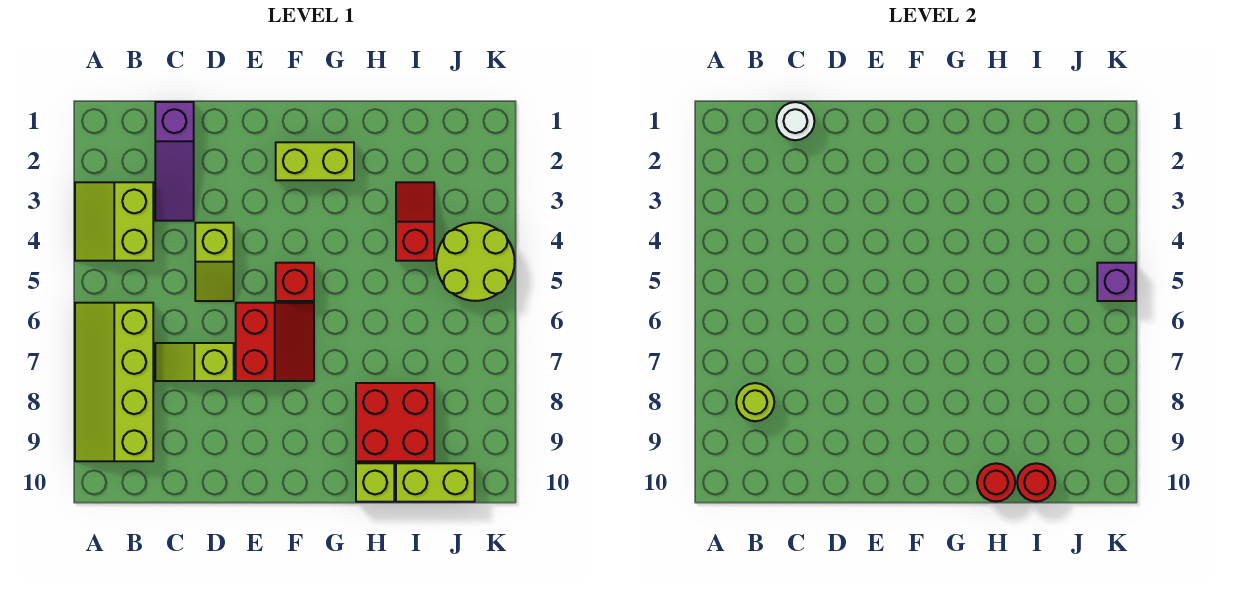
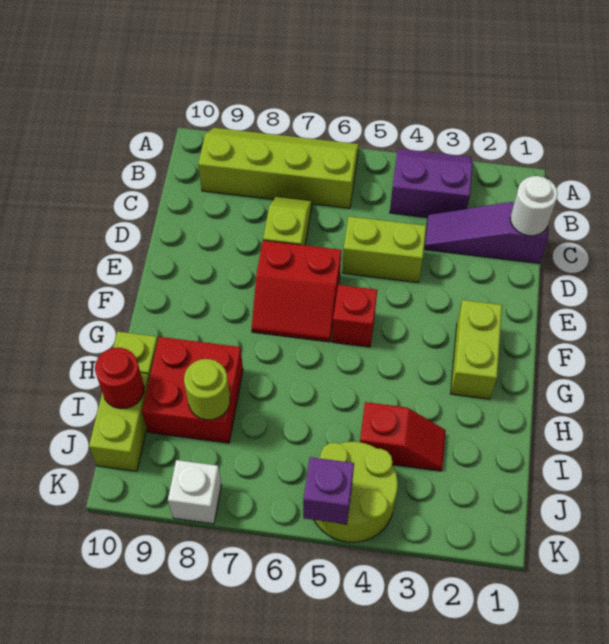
lime slope A3:B4 level 1 top B -> purple slope A3:B4 level 1 top B
lime round brick B8 level 2 -> lime round brick I8 level 2
lime slope D4:D5 level 1 top 4 -> lime brick D4:D5 level 1
red round brick H10 level 2 -> none
none -> white brick K8 level 1

